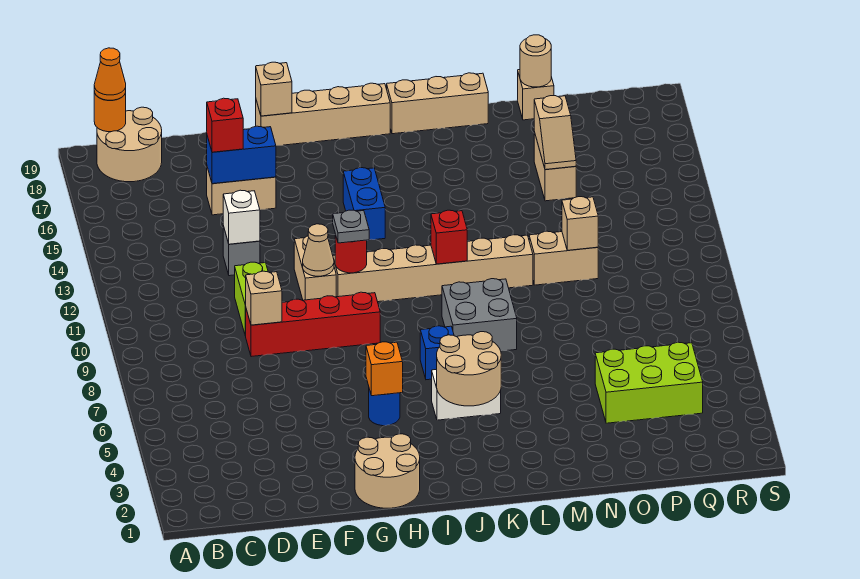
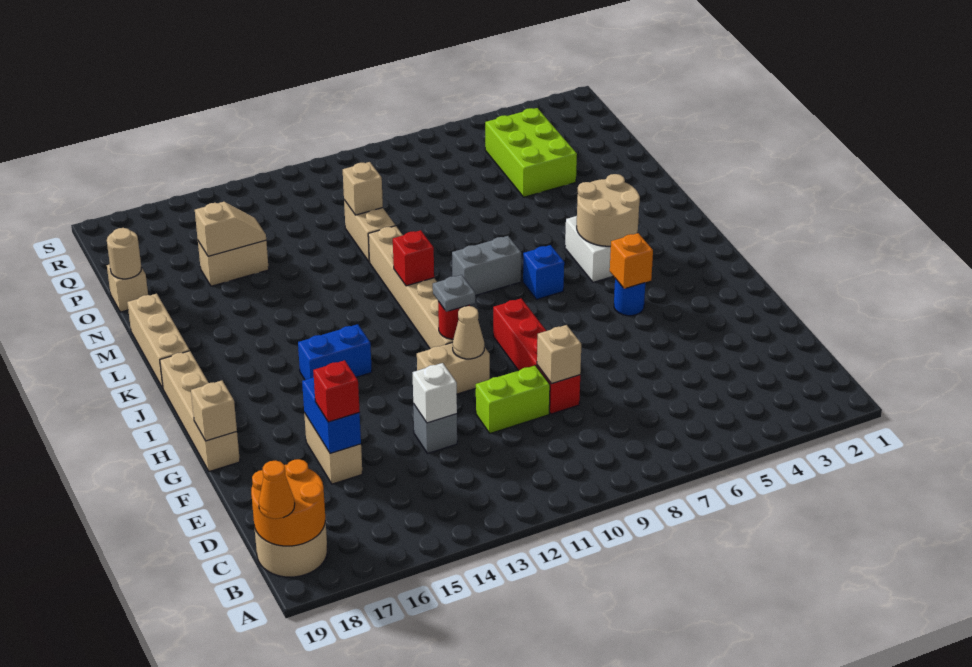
orange round brick B19 level 2 -> orange round brick B18:C19 level 2
tan round brick G1:H2 level 1 -> none
grey brick K8:L9 level 1 -> grey brick K8:K9 level 1

